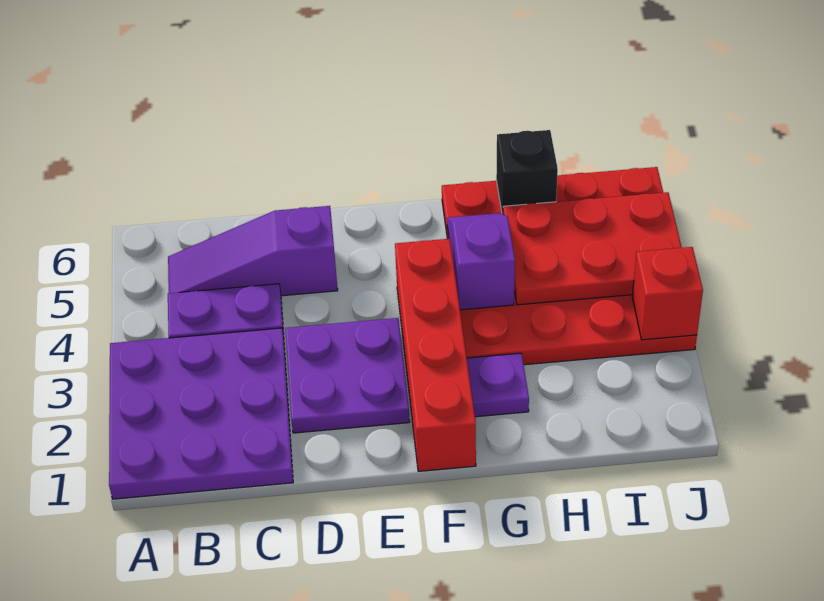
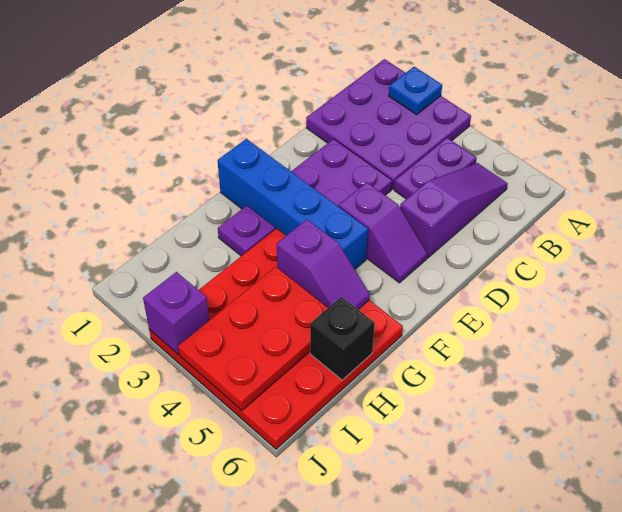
none -> blue plate A2 level 2
none -> purple slope E4:E5 level 1 top 4
red brick F1:F4 level 1 -> blue brick F1:F4 level 1
red brick J3 level 2 -> purple brick J3 level 2

